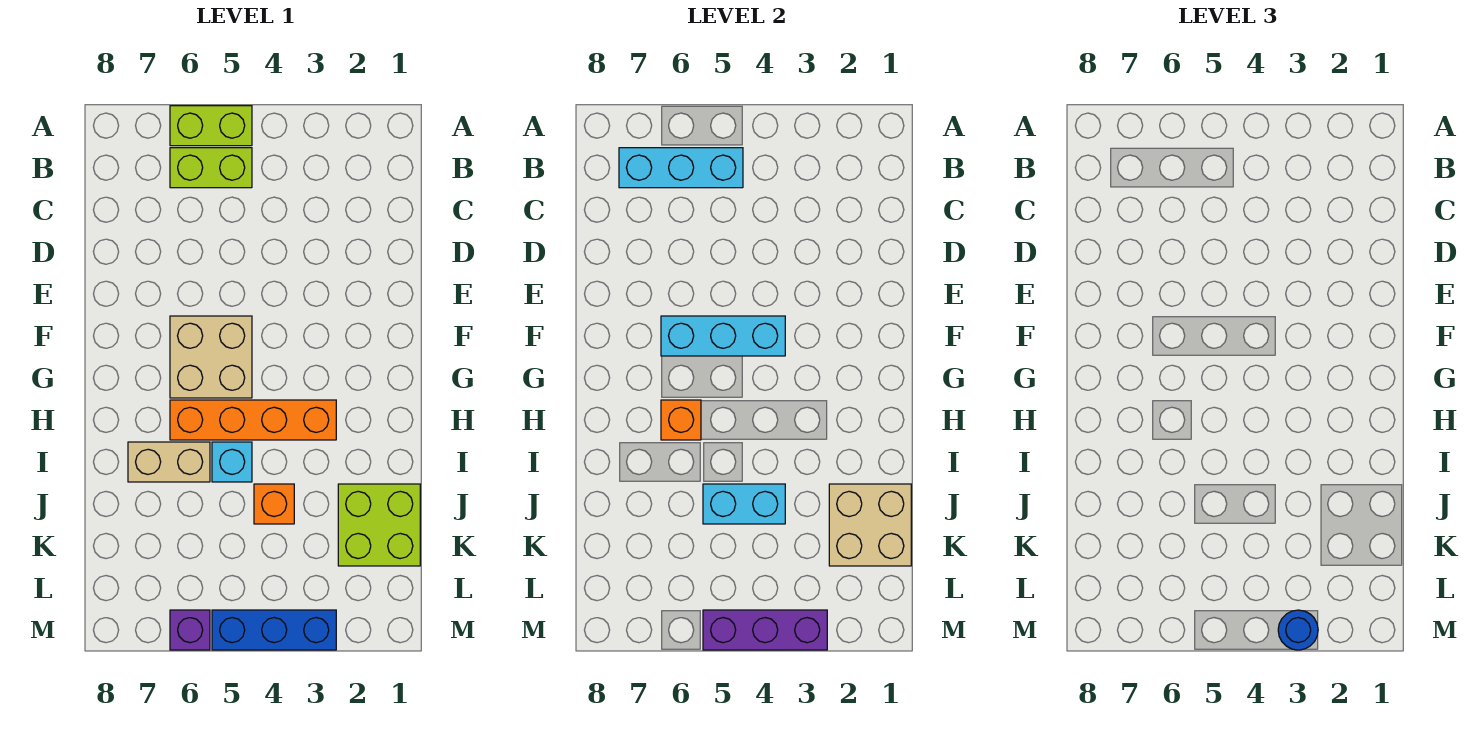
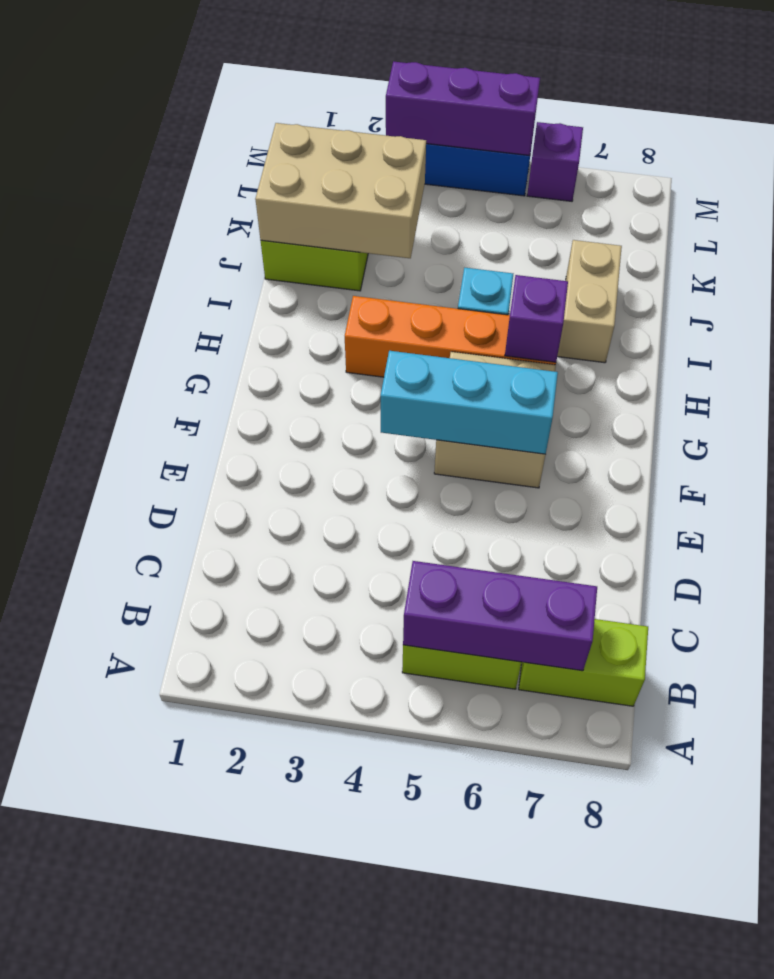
lime brick A5:A6 level 1 -> lime brick B7:B8 level 1
cyan brick B5:B7 level 2 -> purple brick B5:B7 level 2
orange brick H6 level 2 -> purple brick H6 level 2
tan brick I6:I7 level 1 -> tan brick I7:J7 level 1
tan brick J1:K2 level 2 -> tan brick J1:K3 level 2
orange brick J4 level 1 -> none
cyan brick J4:J5 level 2 -> none
blue round brick M3 level 3 -> none

